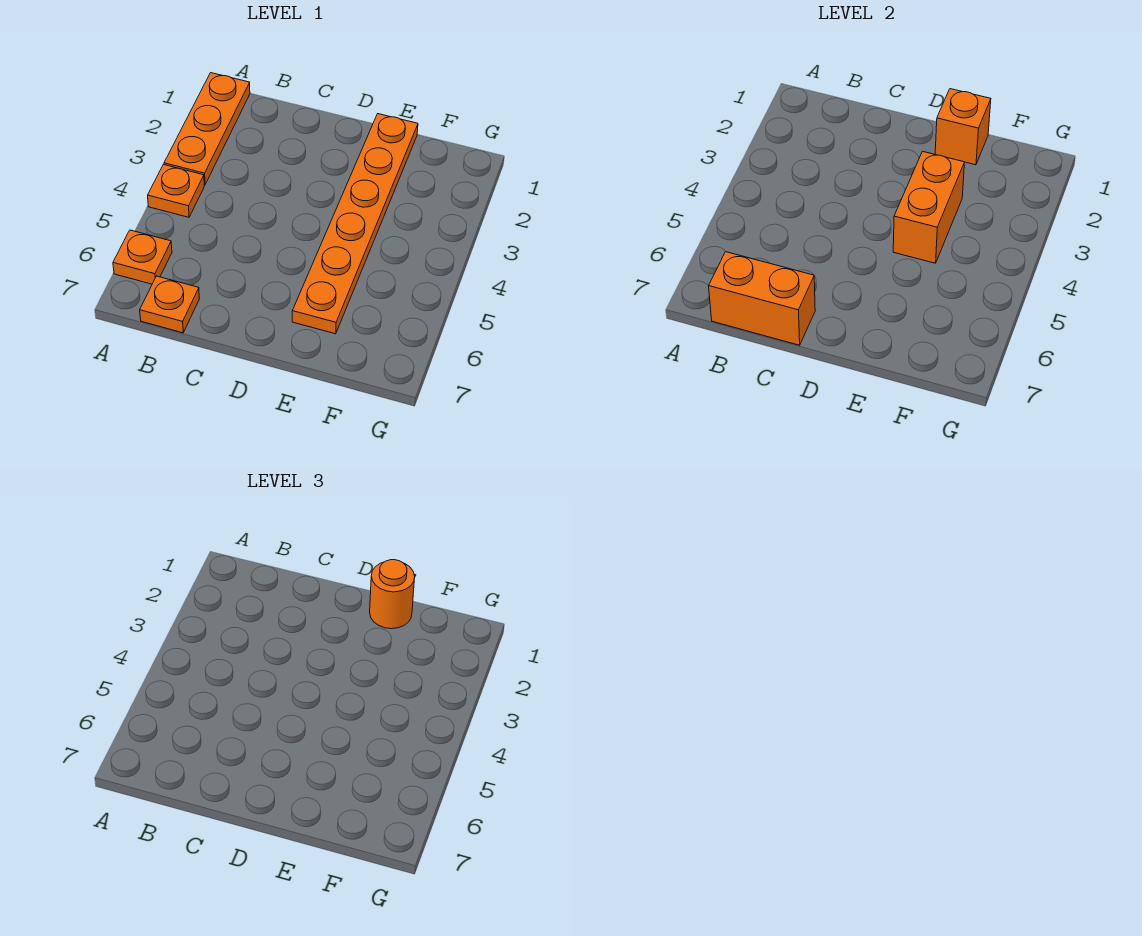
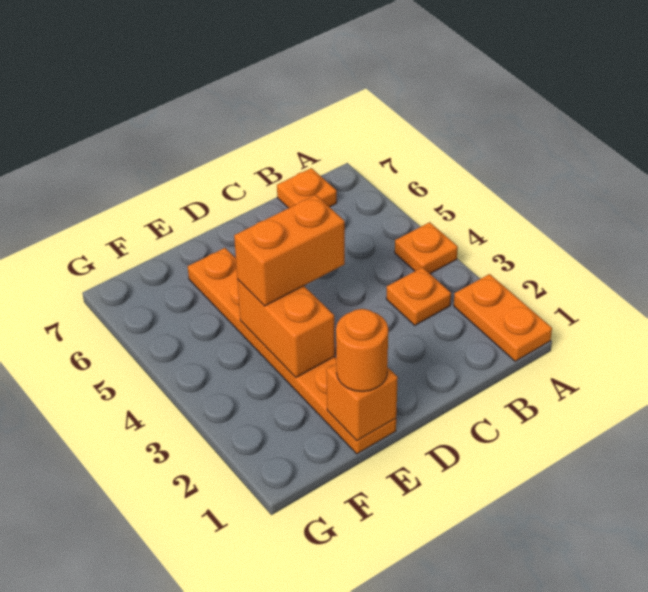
orange plate A1:A3 level 1 -> orange plate A1:A2 level 1
orange plate A6 level 1 -> orange plate B3 level 1
orange brick B7:C7 level 2 -> orange brick D4:E4 level 3

